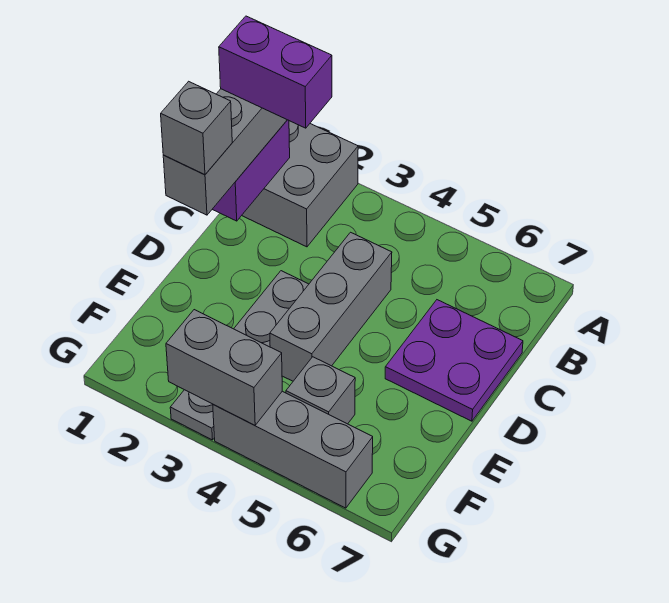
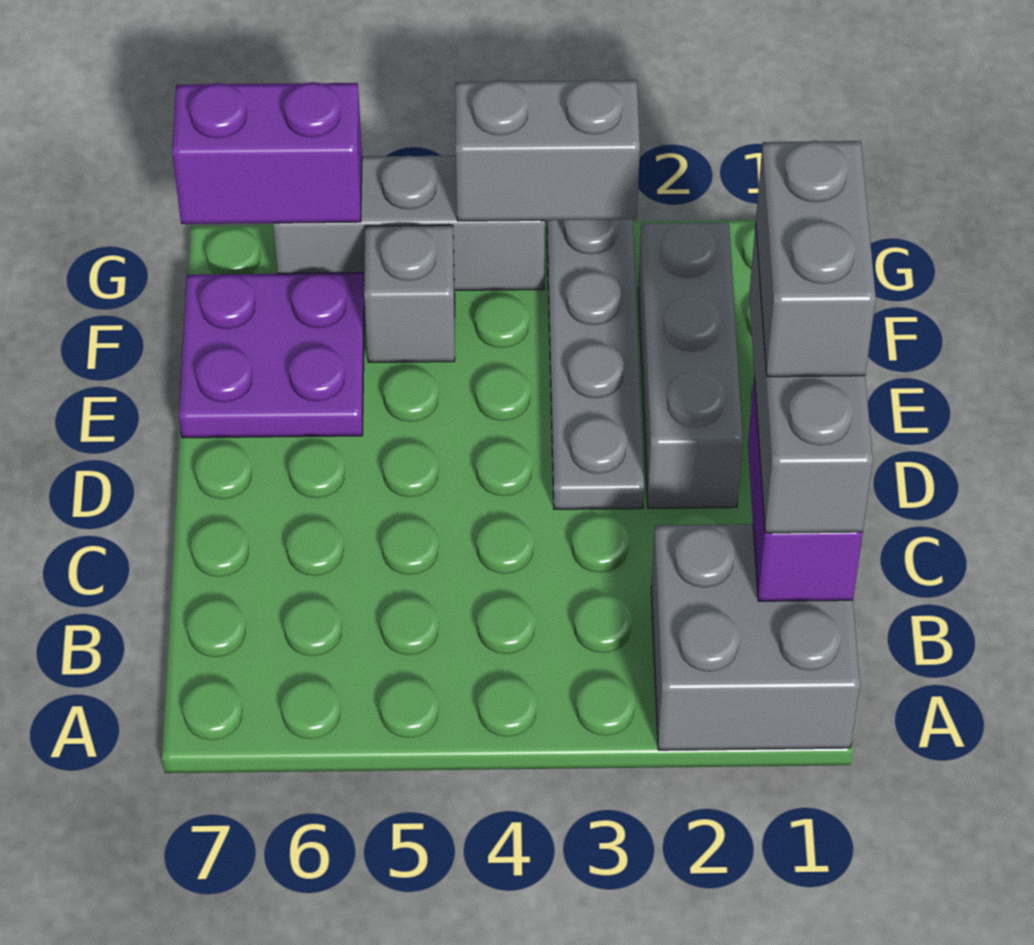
purple brick B1:B2 level 4 -> purple brick G6:G7 level 2
grey brick C4:E4 level 1 -> grey brick D2:F2 level 1
purple plate C6:D7 level 1 -> purple plate E6:F7 level 1
grey brick D1 level 4 -> grey brick C1:D1 level 4

